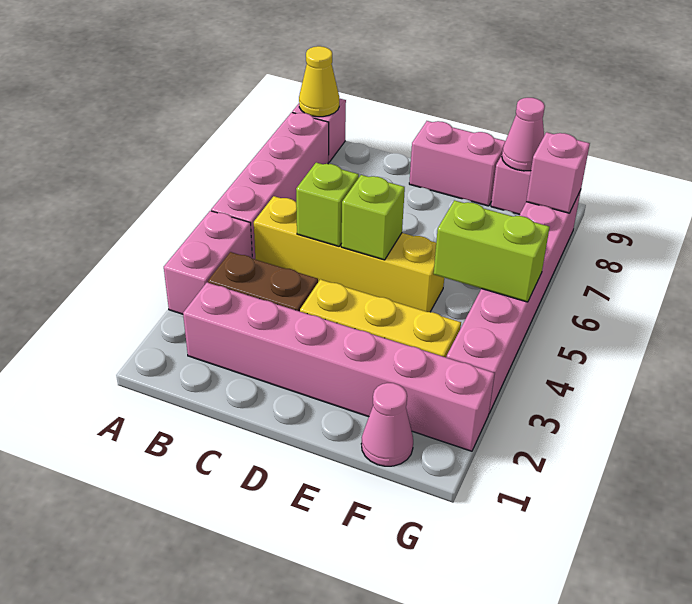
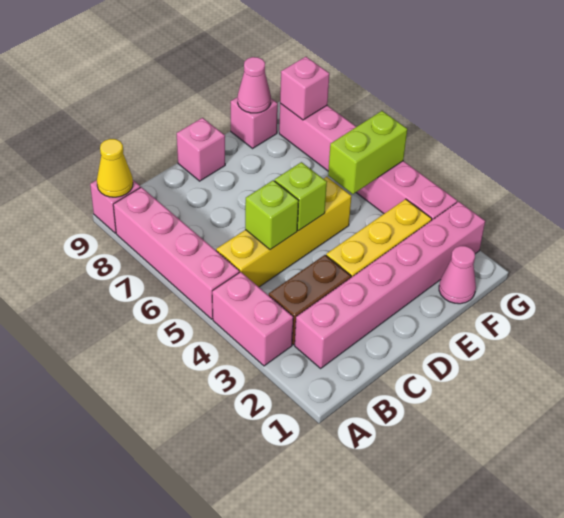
pink brick D9:E9 level 1 -> pink brick D9 level 1

